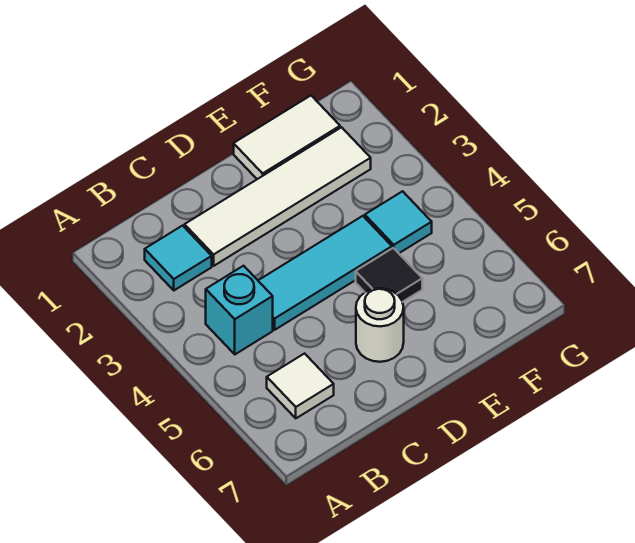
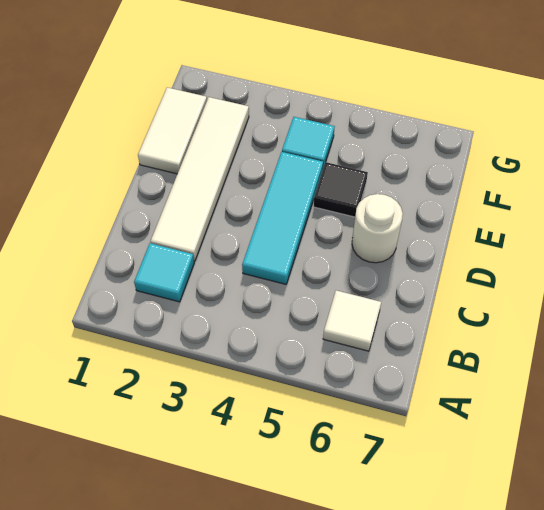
cyan brick B4 level 1 -> none

